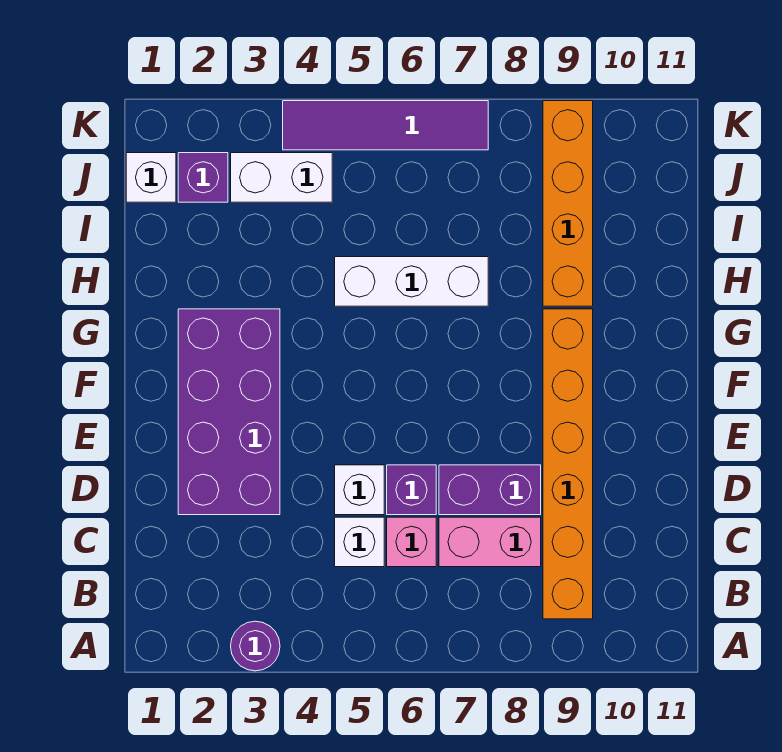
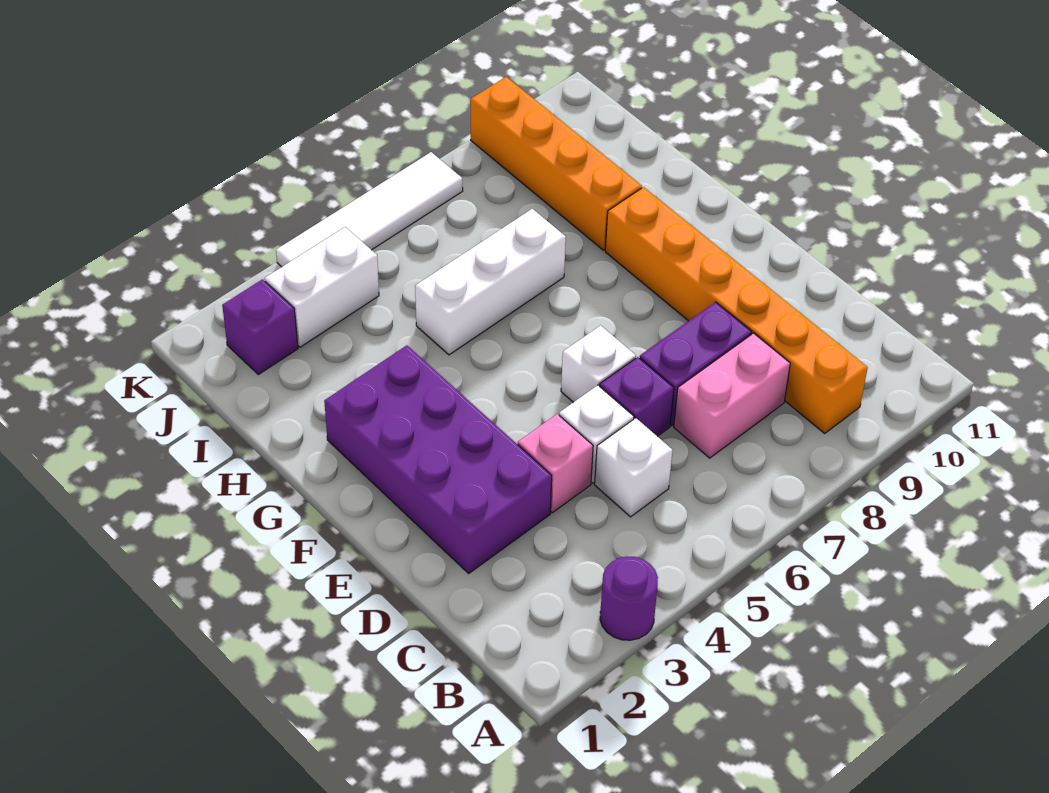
pink brick C6 level 1 -> pink brick D4 level 1
white brick J1 level 1 -> white brick E6 level 1
purple tile K4:K7 level 1 -> white tile K4:K7 level 1

